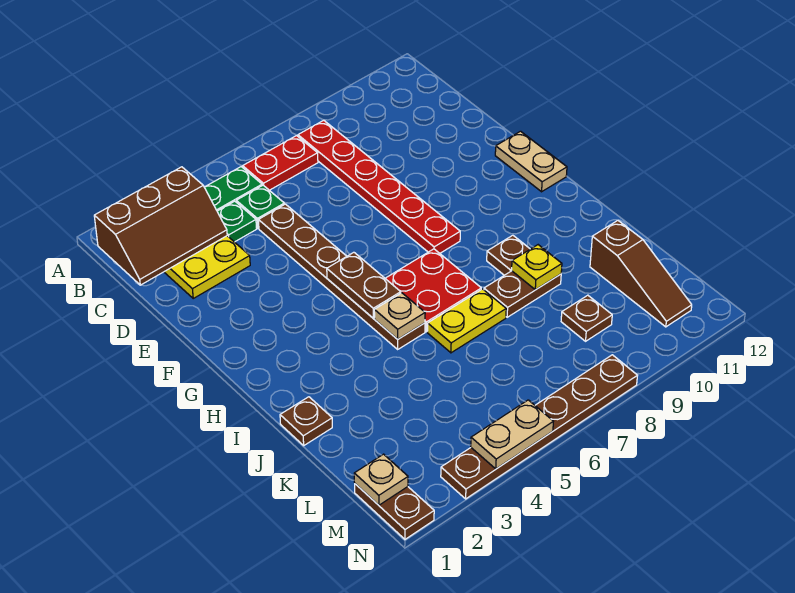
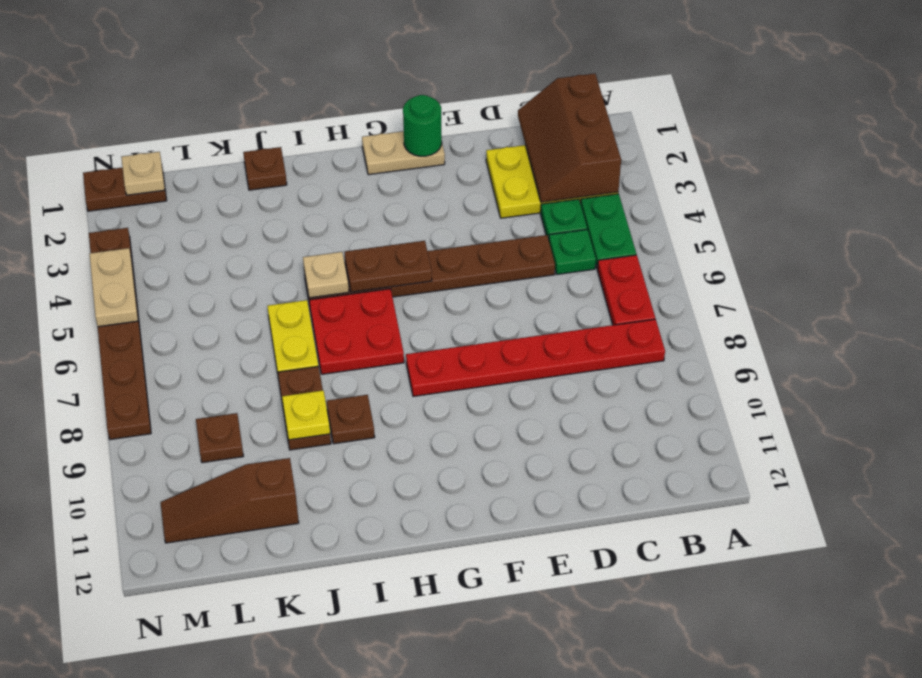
none -> green round brick F1 level 2
tan plate F12:G12 level 1 -> tan plate F1:G1 level 1

